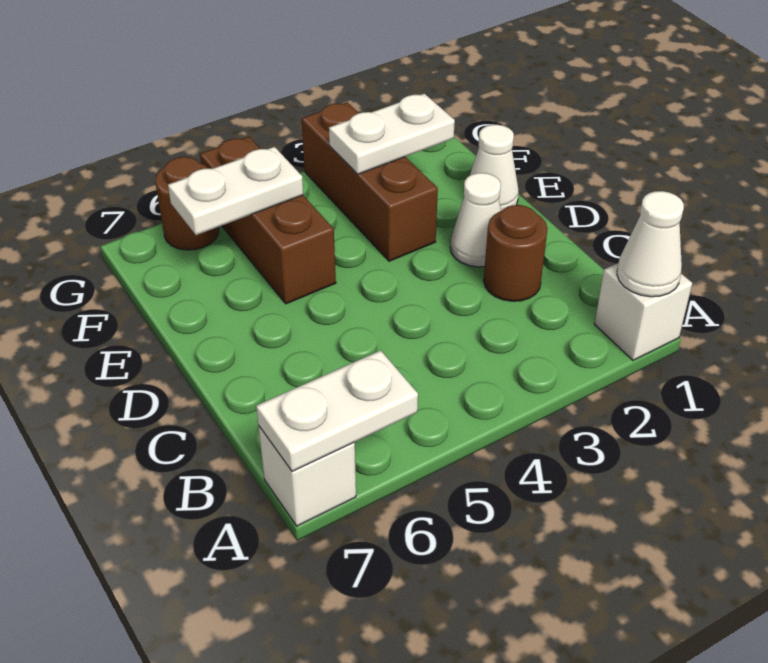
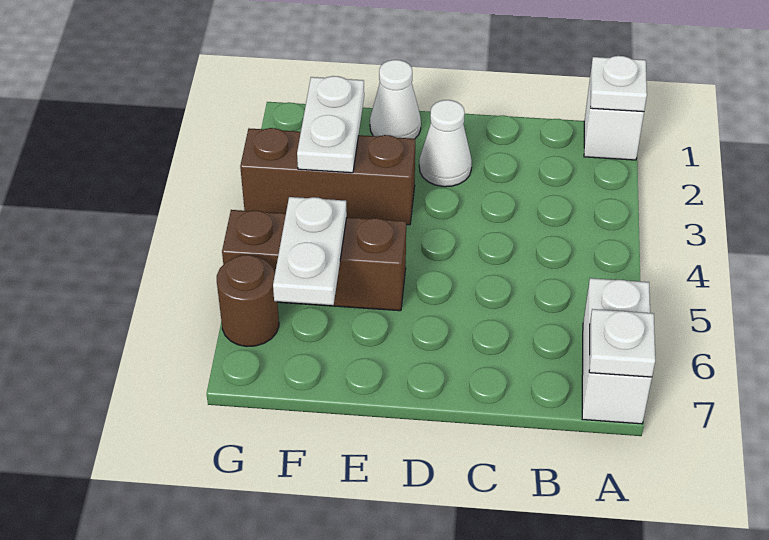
white cone A1 level 2 -> white plate A1 level 2
white plate A6:A7 level 2 -> white plate A7 level 2
white brick A7 level 1 -> white brick A6:A7 level 1
brown round brick C2 level 1 -> none

